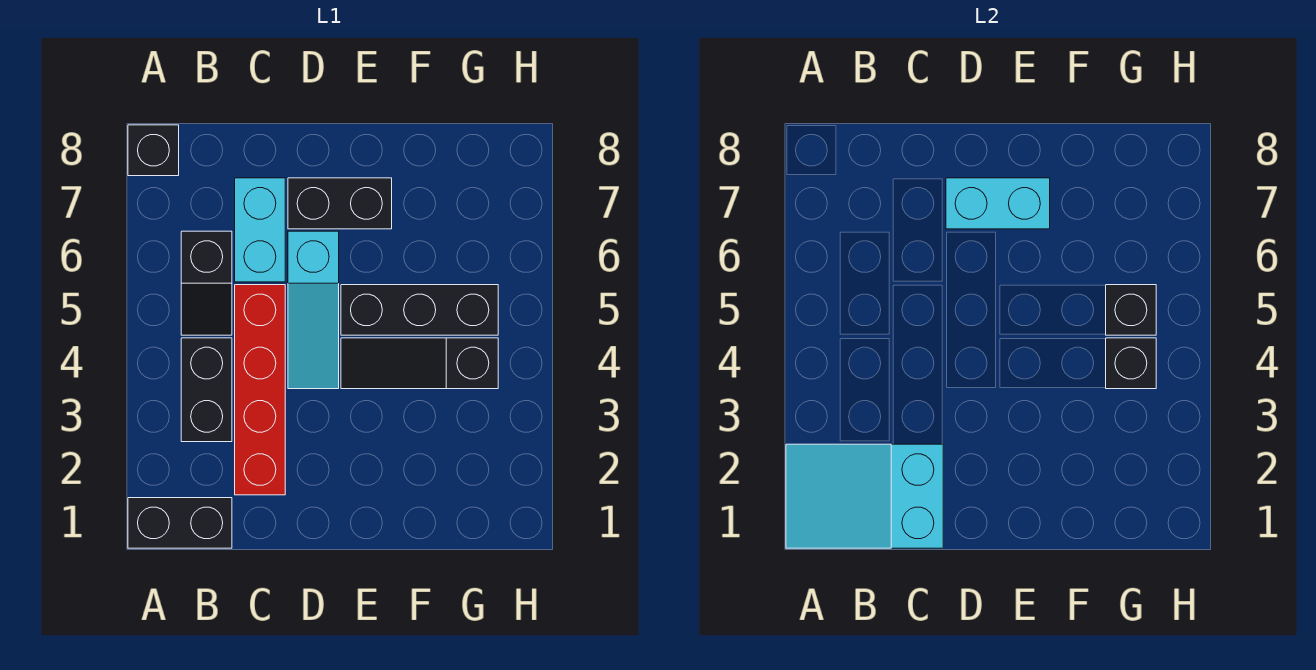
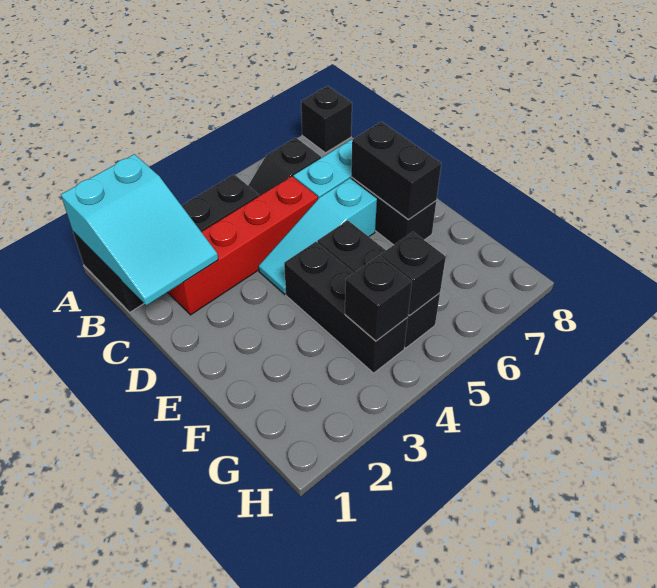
cyan slope A1:C2 level 2 top C -> cyan slope A1:C2 level 2 top A
cyan brick D7:E7 level 2 -> black brick D7:E7 level 2
black slope E4:G4 level 1 top G -> black brick E4:G4 level 1

